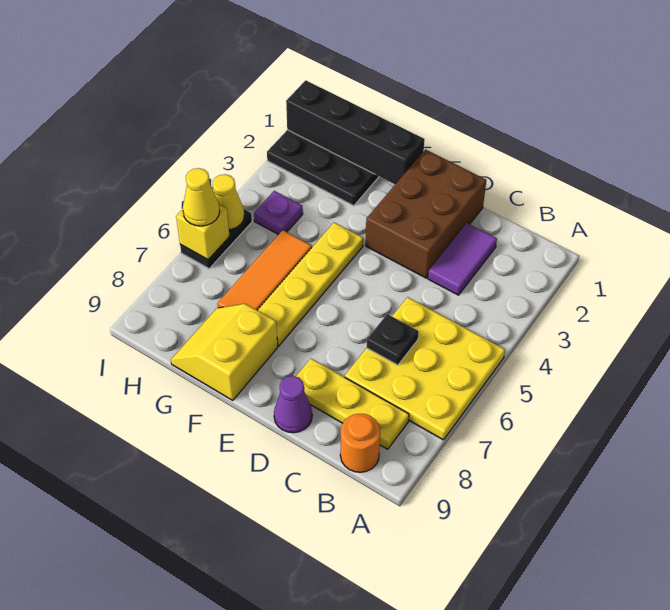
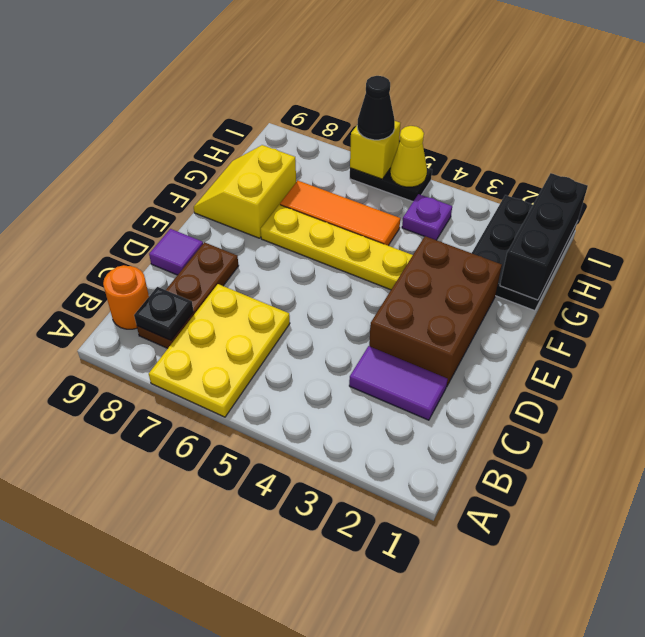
yellow plate A5:C7 level 1 -> yellow plate A6:C7 level 1
yellow plate B8:D8 level 1 -> brown plate B8:D8 level 1
black plate C6 level 2 -> black plate B8 level 2
brown brick D1:E3 level 1 -> brown brick D2:F3 level 1
purple cone D9 level 1 -> purple tile D9 level 1
black brick F1:I1 level 2 -> black brick G1:I1 level 2
yellow slope F8:G9 level 1 top F -> yellow slope F8:G9 level 1 top 8
yellow cone I6 level 3 -> black cone I6 level 3

